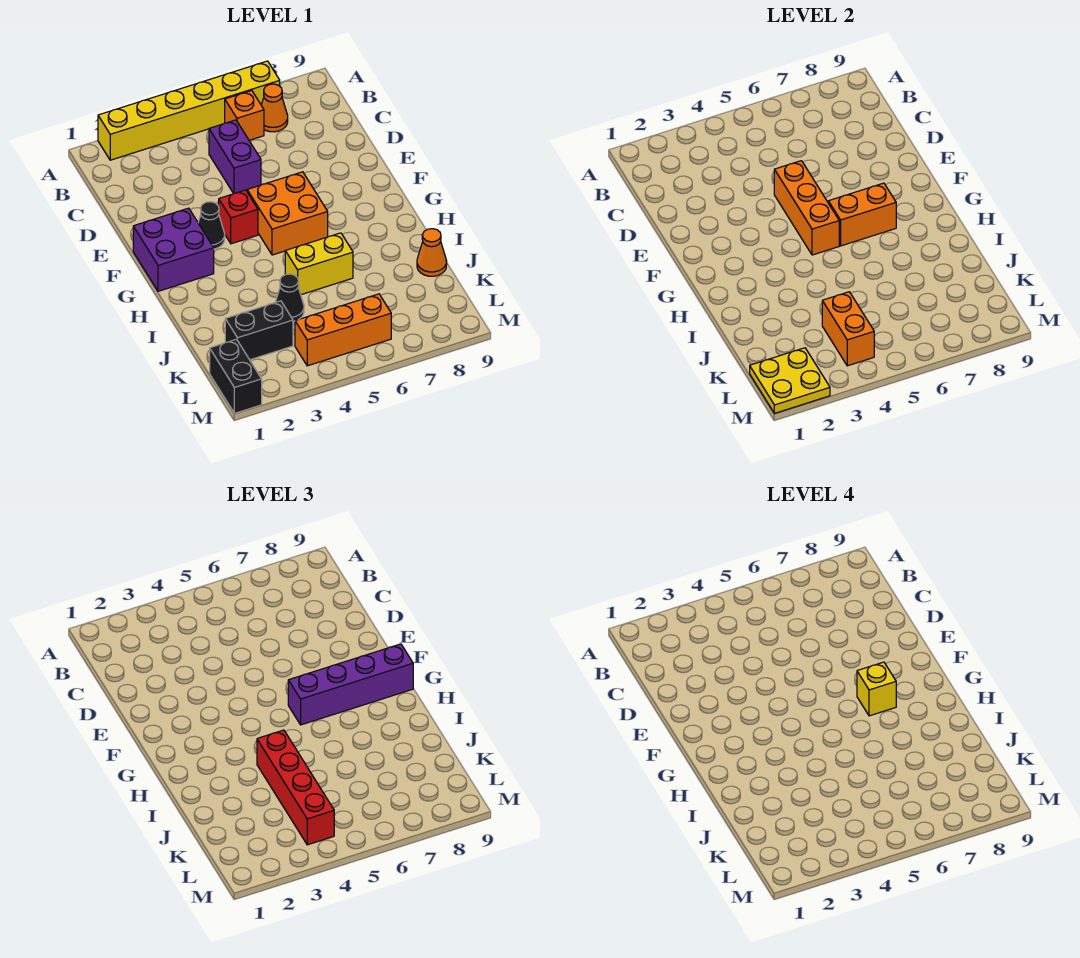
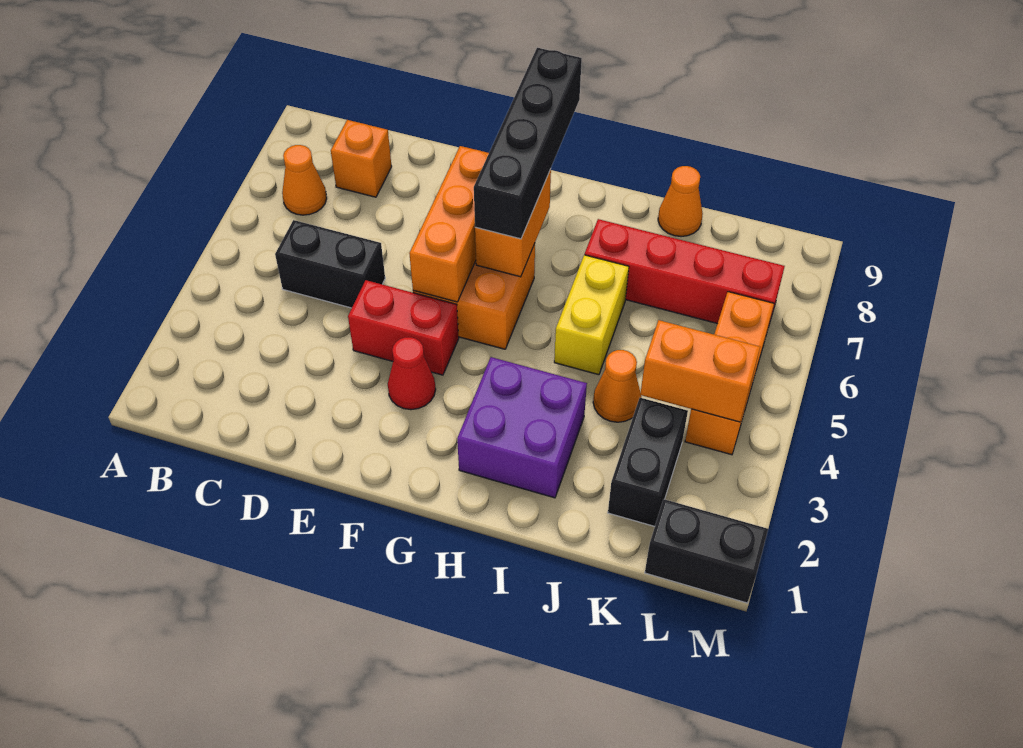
yellow brick A2:A7 level 1 -> none
orange brick B6 level 1 -> orange brick C8 level 1
purple brick C5:D5 level 1 -> black brick C5:D5 level 1
orange brick E5:G5 level 2 -> orange brick F5:F7 level 2
purple brick F1:G2 level 1 -> purple brick H2:I3 level 1
black cone F3 level 1 -> red cone F3 level 1
red brick F4 level 1 -> red brick E4:F4 level 1
purple brick G6:G9 level 3 -> black brick G6:G9 level 3
yellow brick G7 level 4 -> none
red brick I4:L4 level 3 -> red brick I7:L7 level 1
black cone J4 level 1 -> orange cone J4 level 1
yellow plate L1:M2 level 2 -> none

